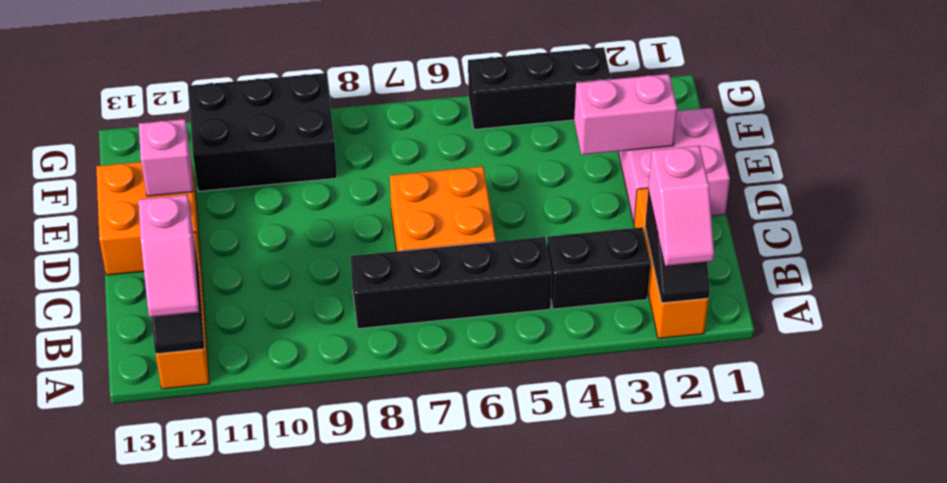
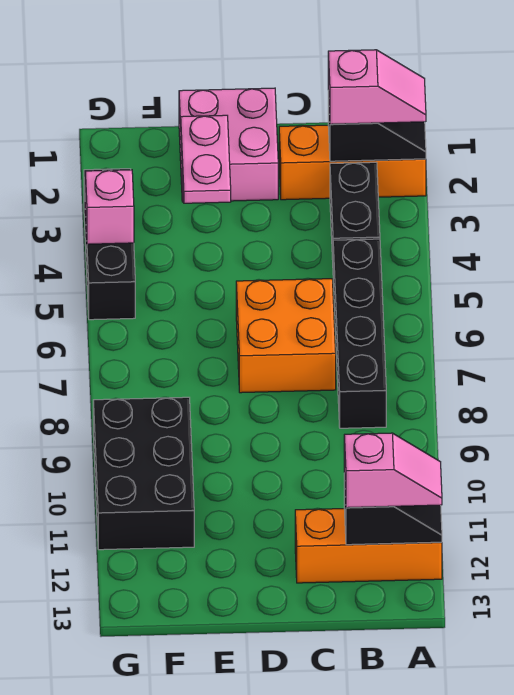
orange brick D12:E13 level 1 -> none
pink brick E2:E3 level 2 -> pink plate E2:E3 level 2
pink brick E12 level 2 -> pink brick G4 level 2

